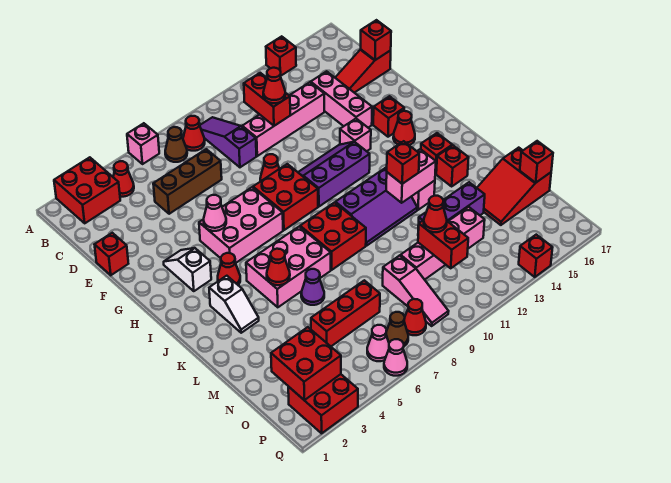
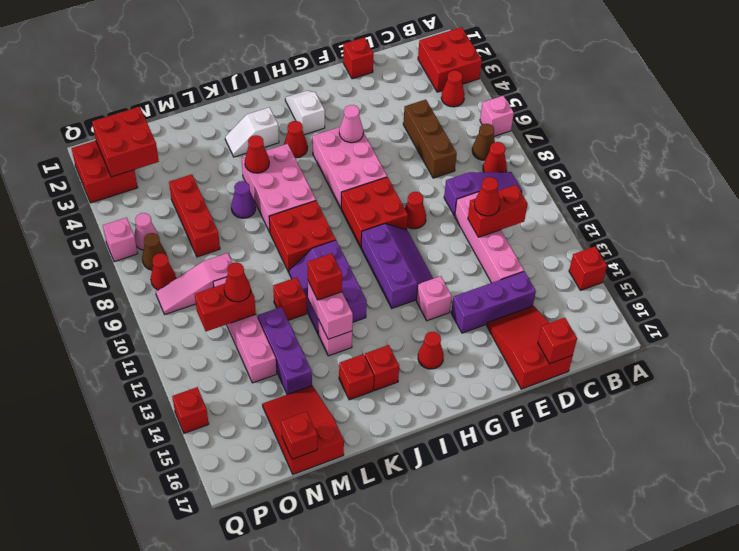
pink brick D14:F14 level 1 -> purple brick D14:F14 level 1
red slope D15:D17 level 1 top 17 -> red slope D15:E17 level 1 top 17
white slope G3:H3 level 1 top H -> white slope H2:H3 level 1 top 3
red brick G15 level 1 -> red brick L11 level 1
pink cone Q6 level 1 -> pink brick Q6 level 1

